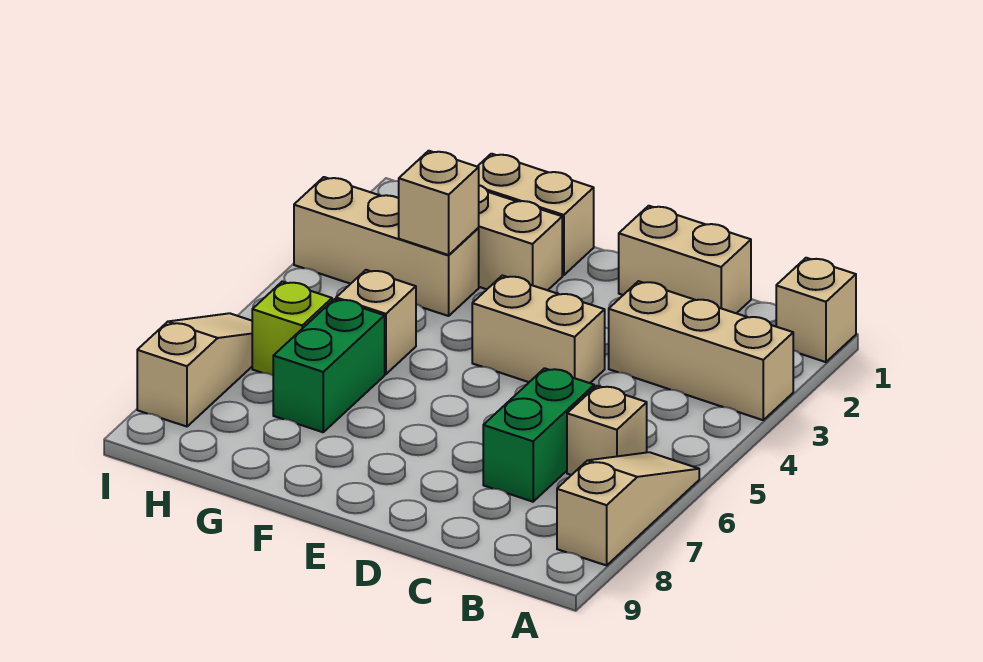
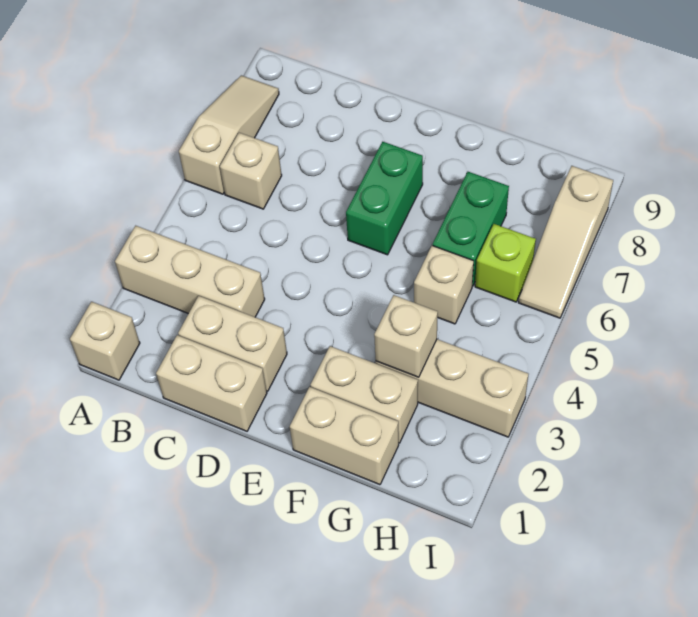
tan slope A6:A8 level 1 top 8 -> tan slope A6:A8 level 1 top 6
green brick C6:C7 level 1 -> green brick E6:E7 level 1
tan brick D4:E4 level 1 -> tan brick C2:D2 level 1

